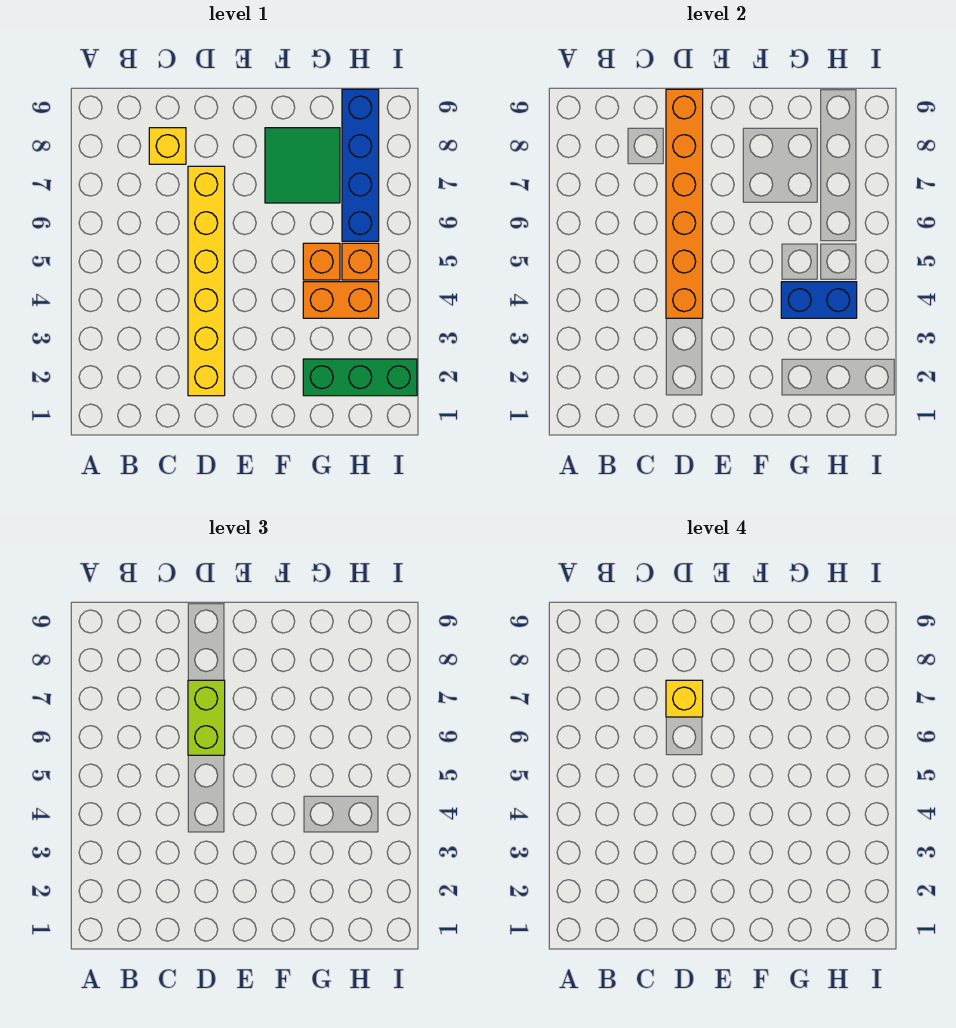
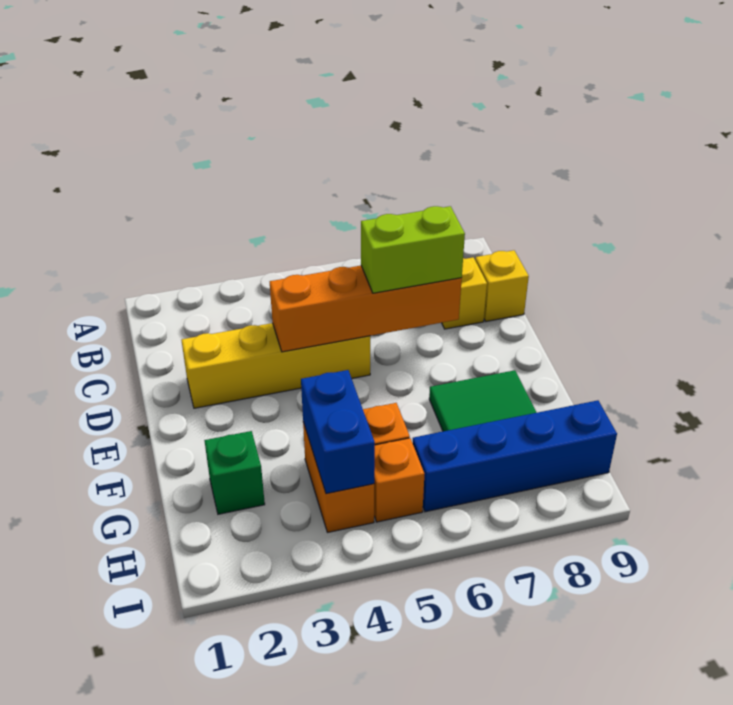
yellow brick D2:D7 level 1 -> yellow brick D2:D5 level 1
orange brick D4:D9 level 2 -> orange brick D4:D7 level 2
yellow brick D7 level 4 -> yellow brick C9 level 1
green brick G2:I2 level 1 -> green brick G2 level 1

